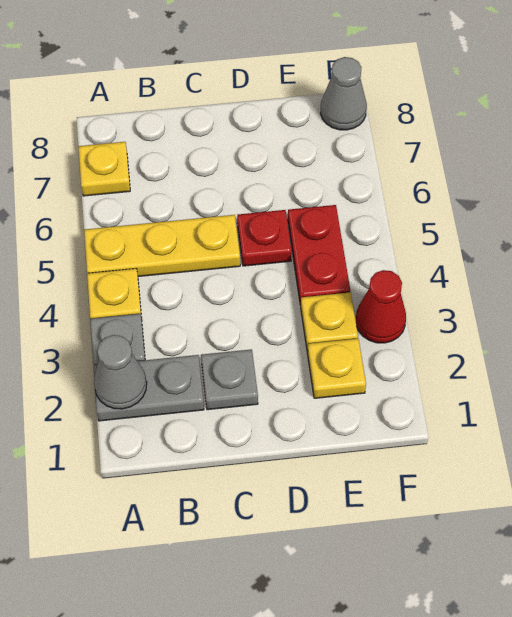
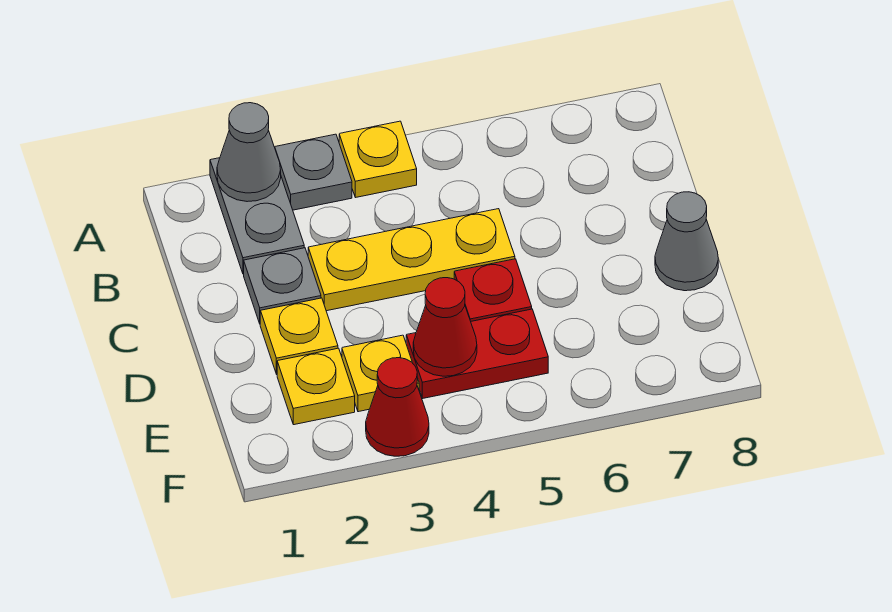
yellow plate A5:C5 level 1 -> yellow plate C3:C5 level 1
yellow plate A7 level 1 -> yellow plate D2 level 1
none -> red cone E4 level 2
grey cone F8 level 1 -> grey cone D8 level 1

